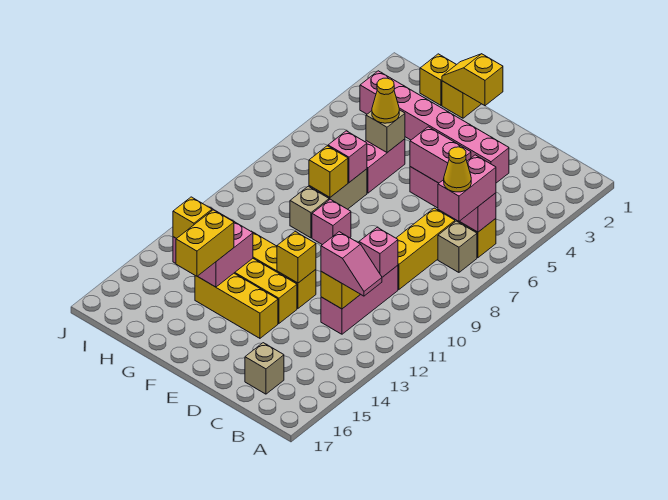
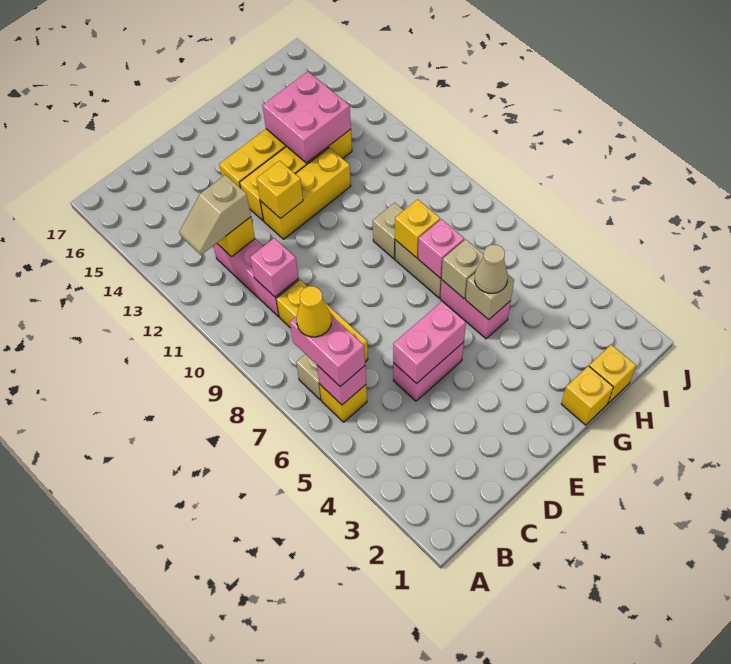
pink slope B12:C12 level 3 top C -> tan slope B12:C12 level 3 top C
tan brick C16 level 1 -> tan brick G6 level 2
pink brick D3:I3 level 1 -> none
yellow slope F1:G1 level 2 top F -> none
pink brick F9 level 1 -> none
yellow cone G5 level 3 -> tan cone G5 level 3
yellow brick G14:G15 level 3 -> none
yellow brick H14 level 3 -> none

